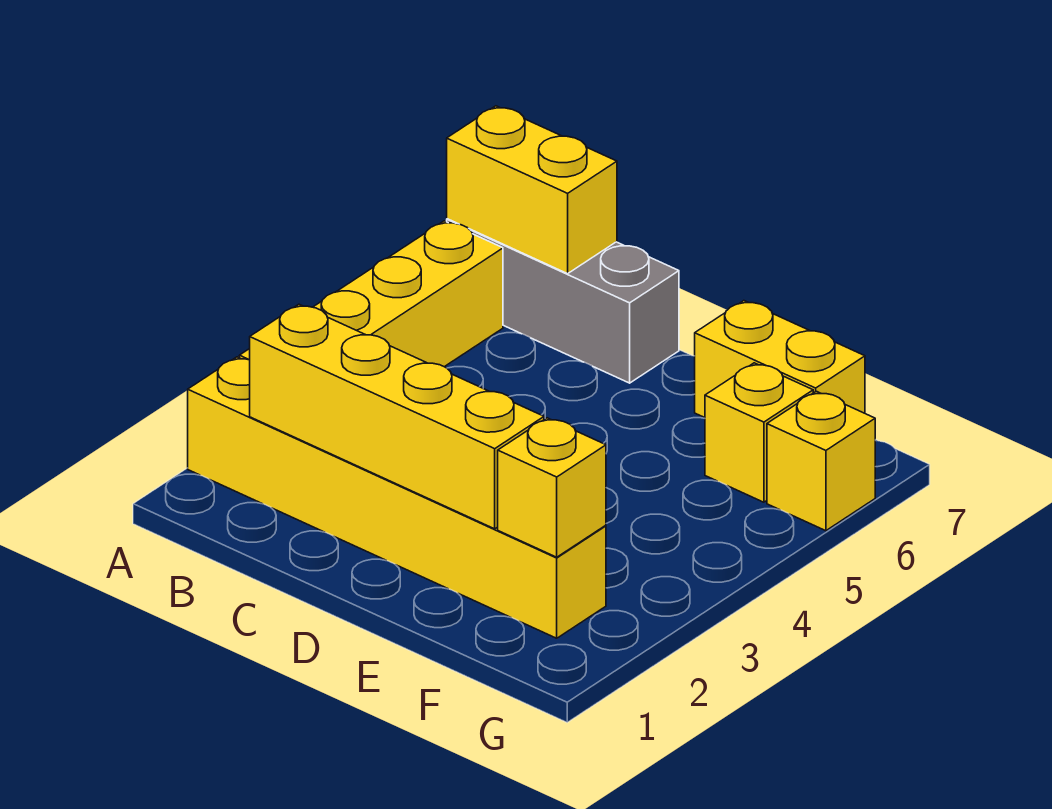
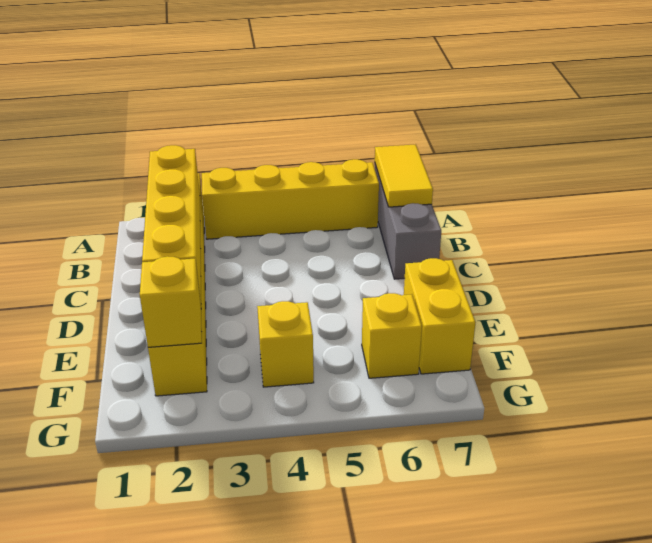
yellow brick A7:B7 level 2 -> yellow tile A7:B7 level 2
yellow brick G6 level 1 -> yellow brick F4 level 1

